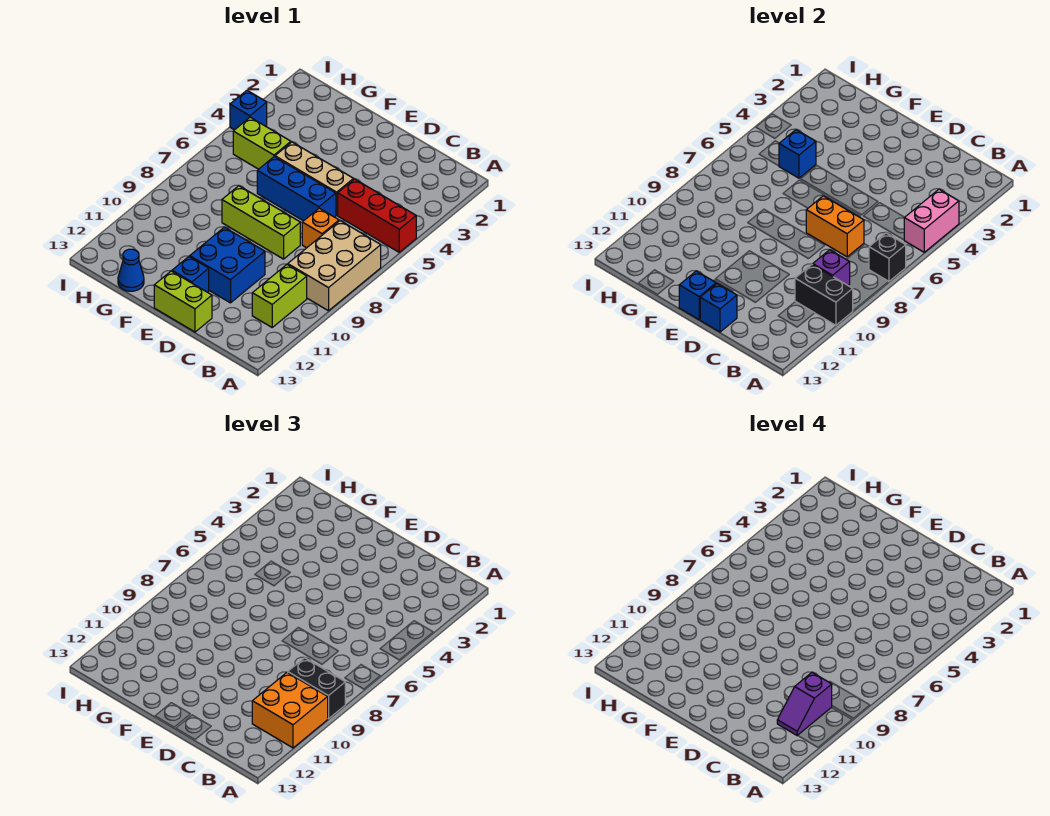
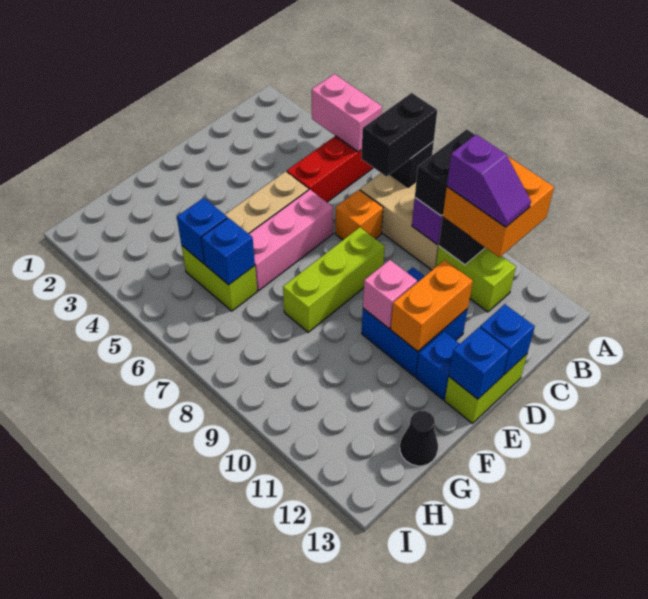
none -> black brick A7:B7 level 3
orange brick C7:D7 level 2 -> orange brick D11:E11 level 2
blue brick D6:F6 level 1 -> pink brick D6:F6 level 1
none -> pink brick E10 level 2
lime brick G5:H5 level 1 -> lime brick G5:G6 level 1
blue cone G13 level 1 -> black cone G13 level 1
blue brick I4 level 1 -> blue brick G6 level 2

